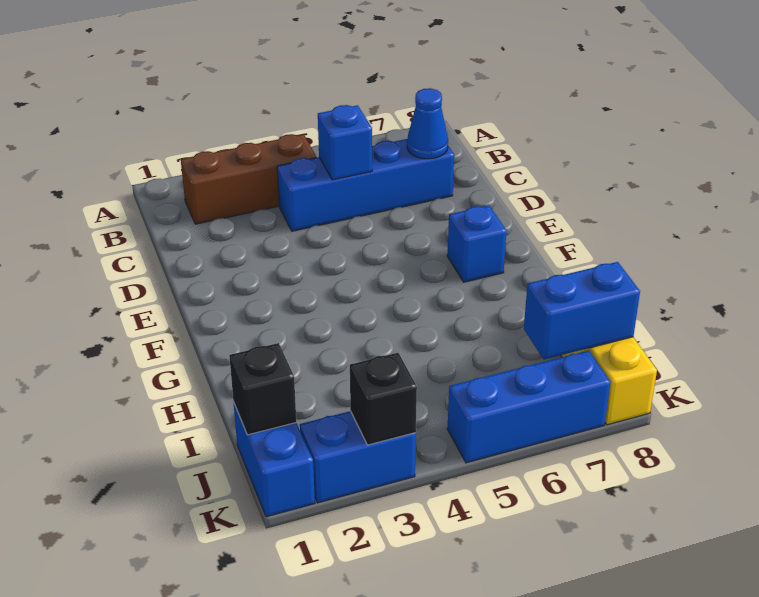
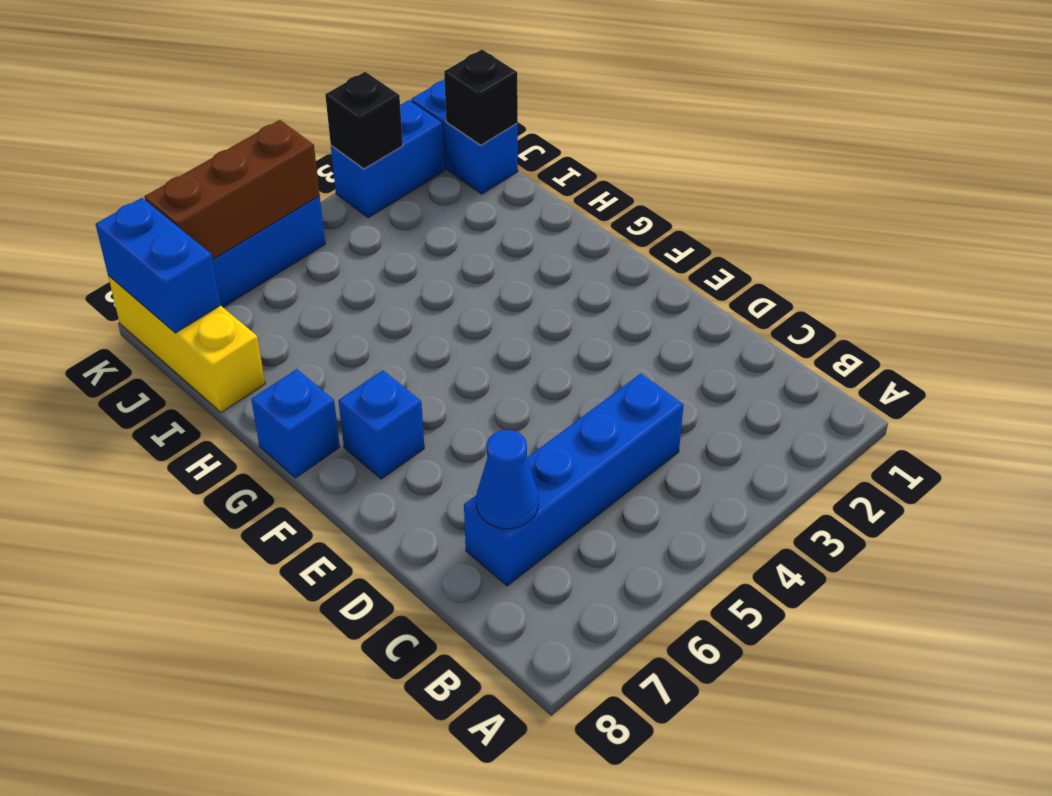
brown brick B2:B4 level 1 -> brown brick K5:K7 level 2
blue brick C5 level 2 -> blue brick G8 level 1
blue brick J7:J8 level 2 -> blue brick J8:K8 level 2

